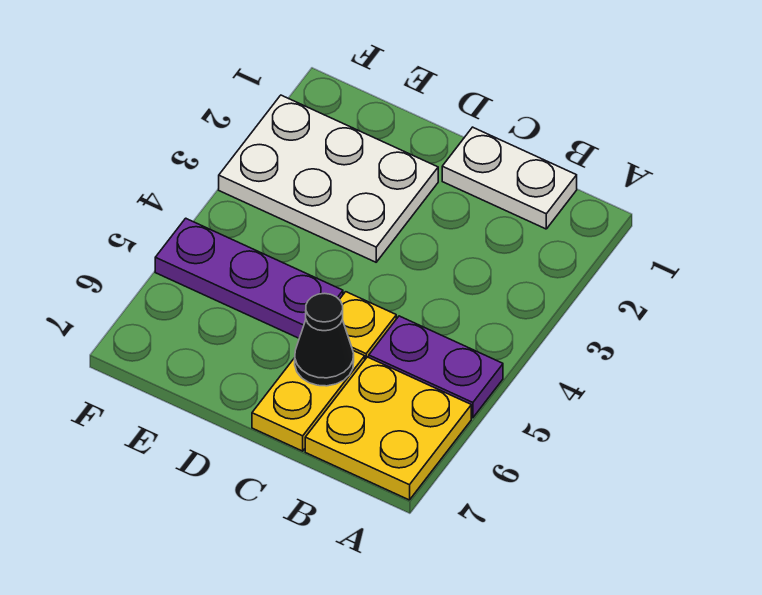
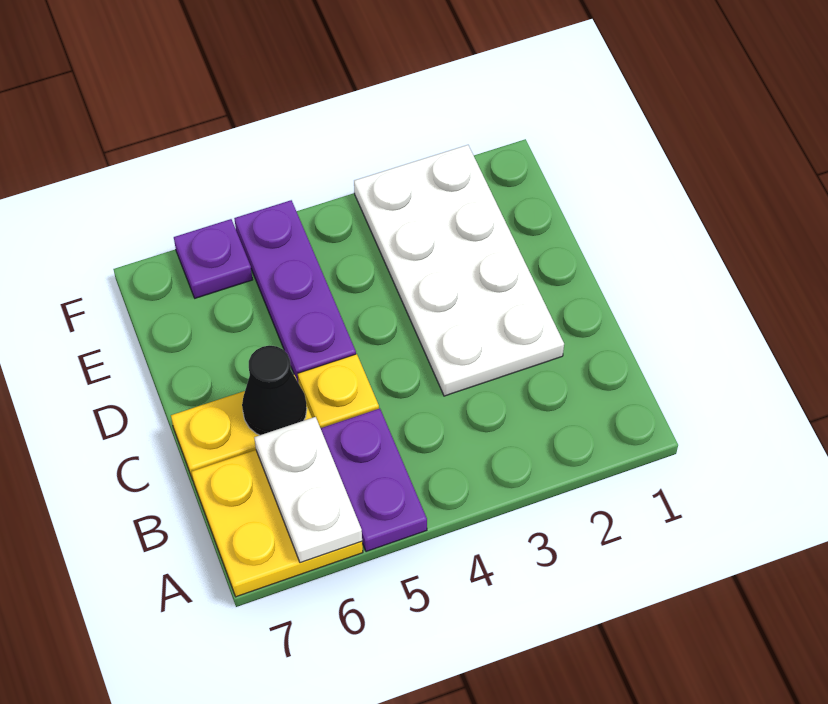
white plate B1:C1 level 1 -> white plate A6:B6 level 2
white plate D2:F3 level 1 -> white plate C2:F3 level 1
none -> purple plate F6 level 1

